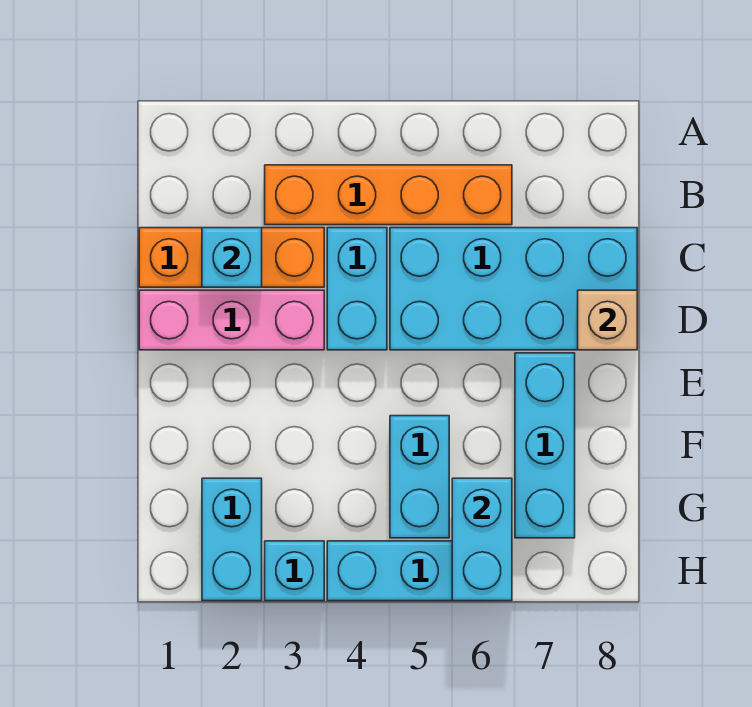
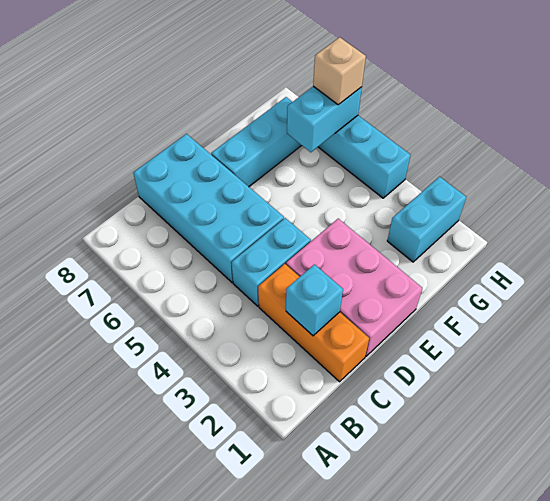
orange brick B3:B6 level 1 -> none
pink brick D1:D3 level 1 -> pink brick D1:E3 level 1
tan brick D8 level 2 -> tan brick H6 level 3
cyan brick F5:G5 level 1 -> none
cyan brick H3 level 1 -> none

